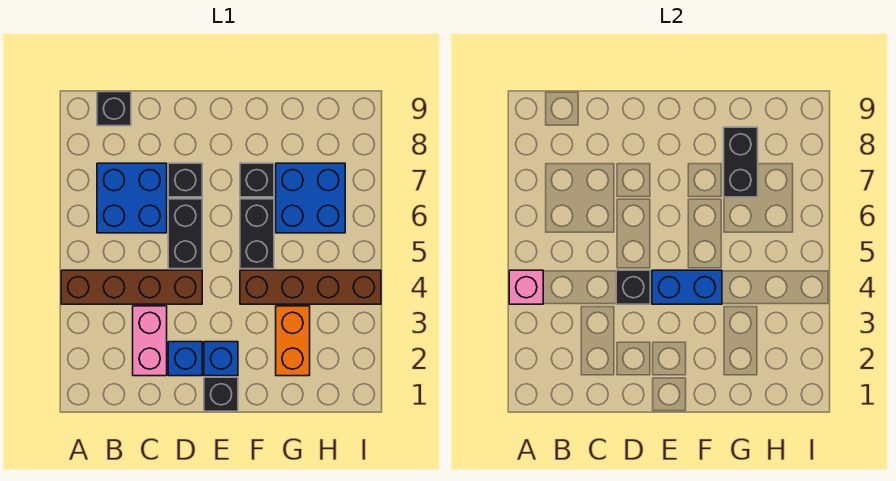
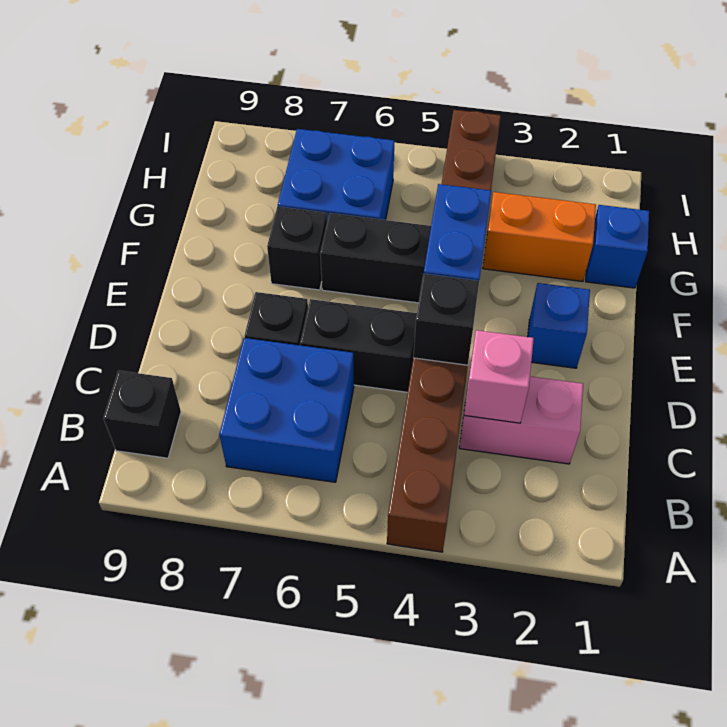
pink brick A4 level 2 -> pink brick C3 level 2
blue brick D2 level 1 -> blue brick G1 level 1
black brick E1 level 1 -> none
black brick G7:G8 level 2 -> none

